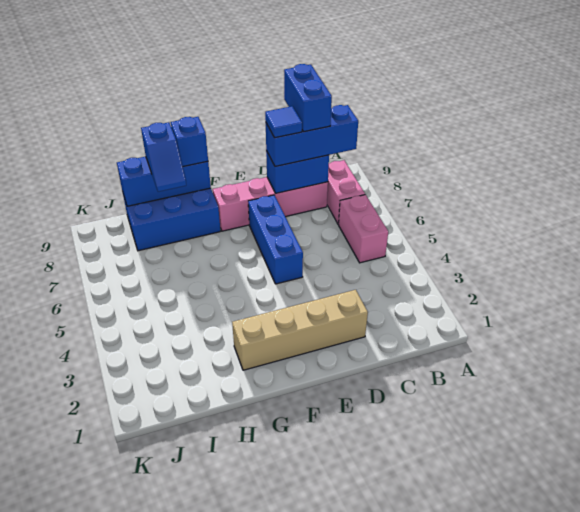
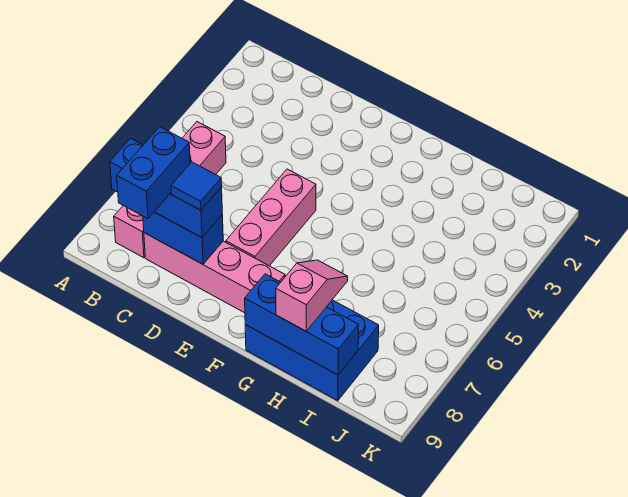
tan brick D2:G2 level 1 -> none
blue brick E5:E7 level 1 -> pink brick E5:E7 level 1
blue brick G9 level 3 -> none
blue slope H8:H9 level 3 top 9 -> pink slope H8:H9 level 3 top 9

